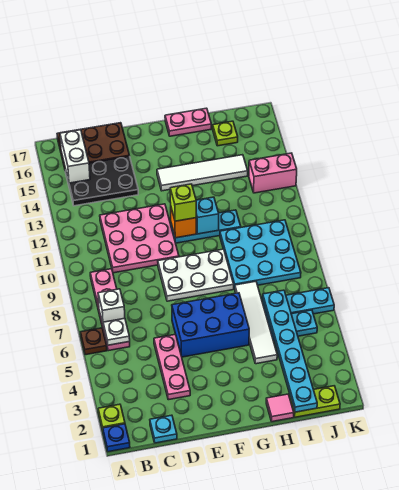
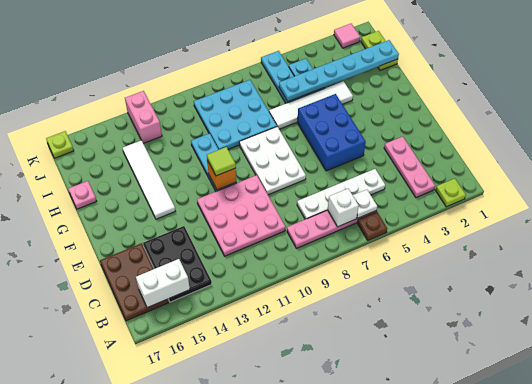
blue plate A1 level 1 -> none
cyan plate C1 level 1 -> none
none -> white plate C5:C8 level 1
pink plate D3:D5 level 1 -> pink plate B3:D3 level 1
lime brick F11 level 3 -> lime tile F11 level 3
cyan brick G11 level 2 -> none
pink plate G17:H17 level 1 -> pink plate H17 level 1
pink tile H1 level 1 -> pink tile K2 level 1
lime plate I16 level 1 -> lime plate K17 level 1

